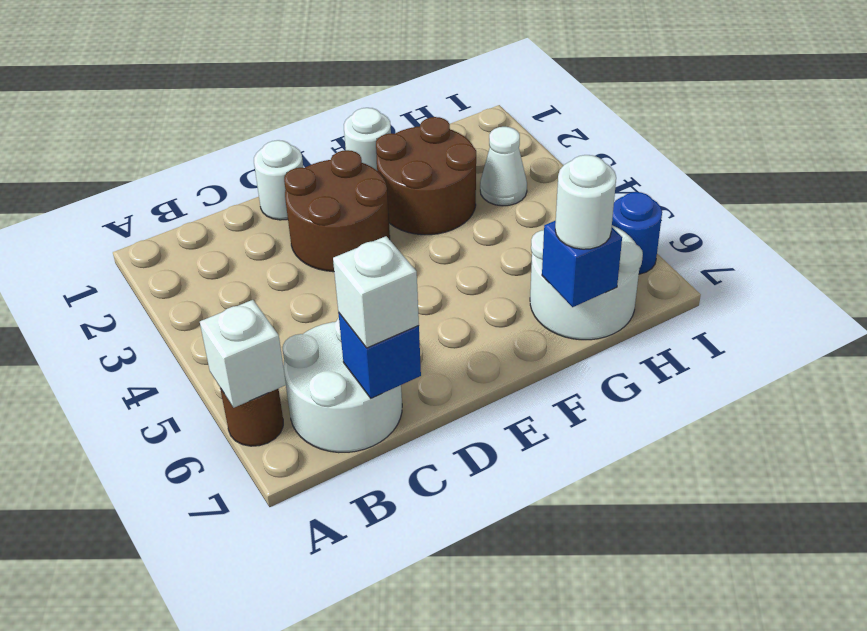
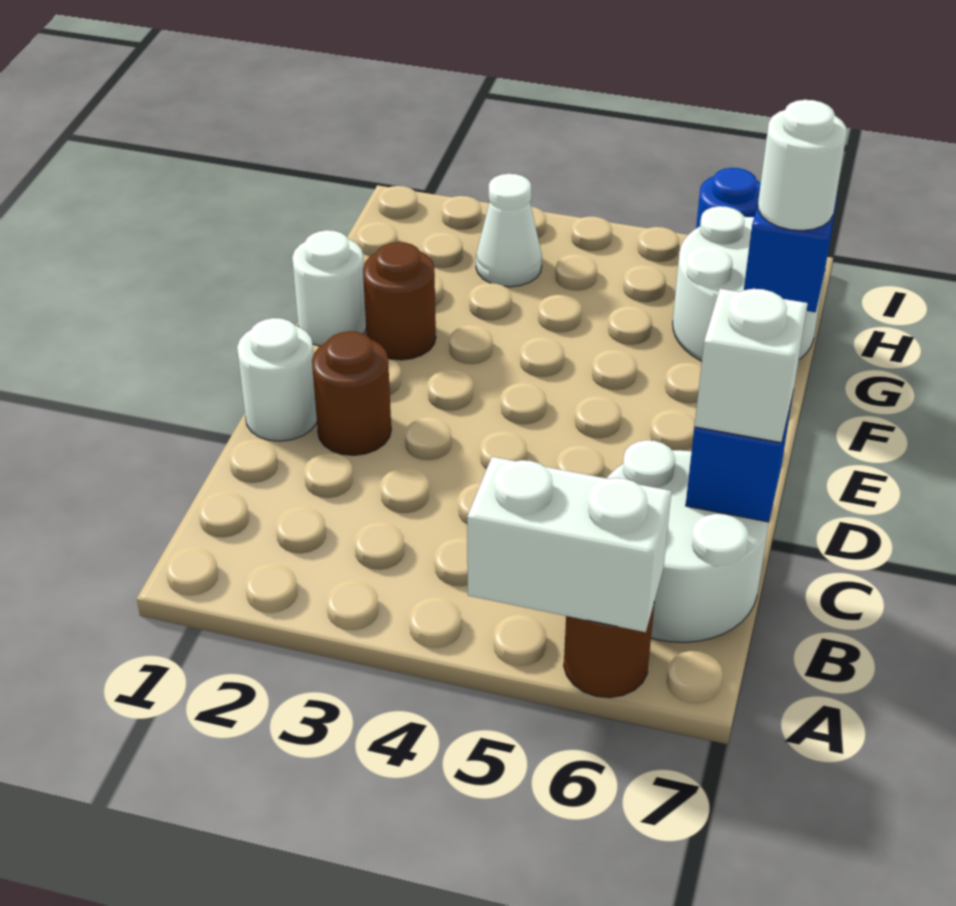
white brick A6 level 2 -> white brick A5:A6 level 2
brown round brick D2:E3 level 1 -> brown round brick D2 level 1
brown round brick F2:G3 level 1 -> brown round brick F2 level 1

